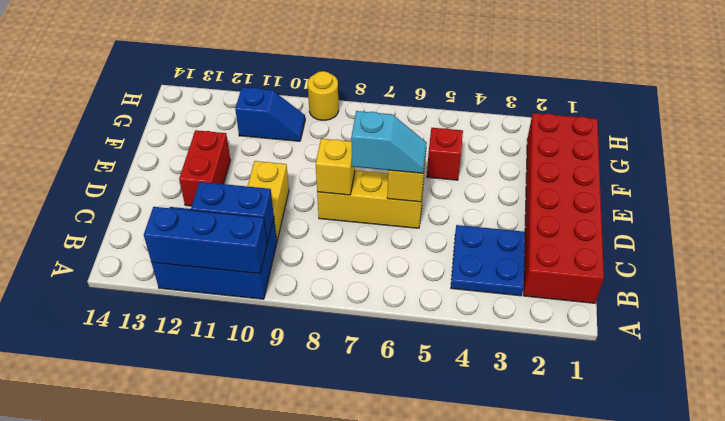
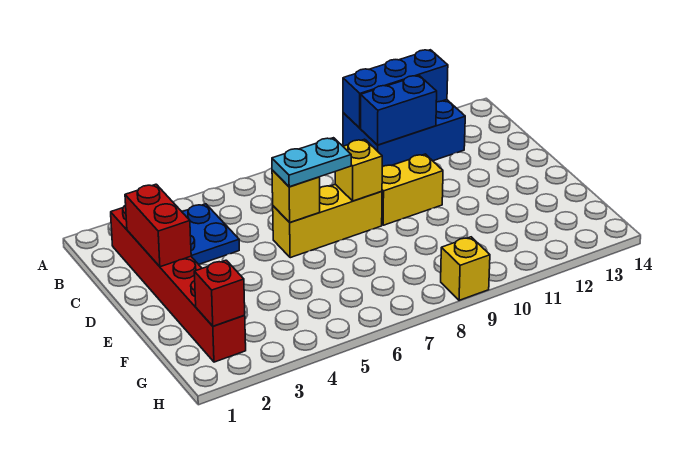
red brick B1:G2 level 1 -> red brick B2:G2 level 1
yellow brick C10:D10 level 1 -> yellow brick D9:D10 level 1
cyan slope D6:D7 level 3 top 7 -> cyan plate D6:D7 level 3
red brick D12:E12 level 1 -> red brick C2:D2 level 2
red brick F5 level 1 -> red brick G2 level 2
blue slope G10:G11 level 1 top 11 -> none
yellow round brick H9 level 1 -> yellow brick H9 level 1

